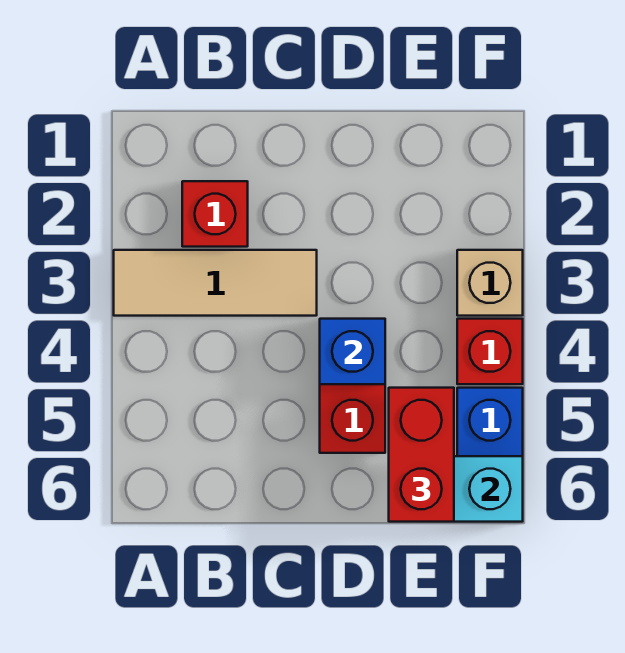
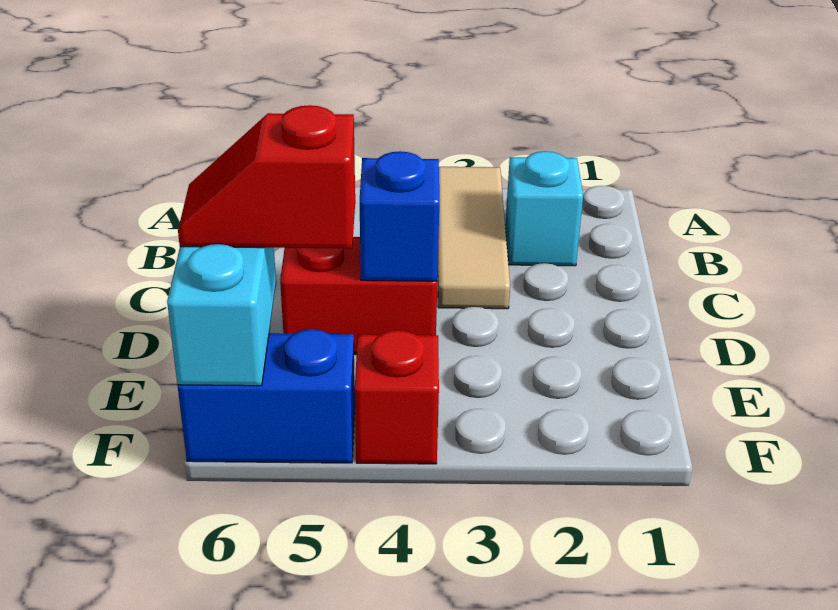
red brick B2 level 1 -> cyan brick B2 level 1
red brick E5:E6 level 3 -> red slope E5:E6 level 3 top 5
tan brick F3 level 1 -> none

